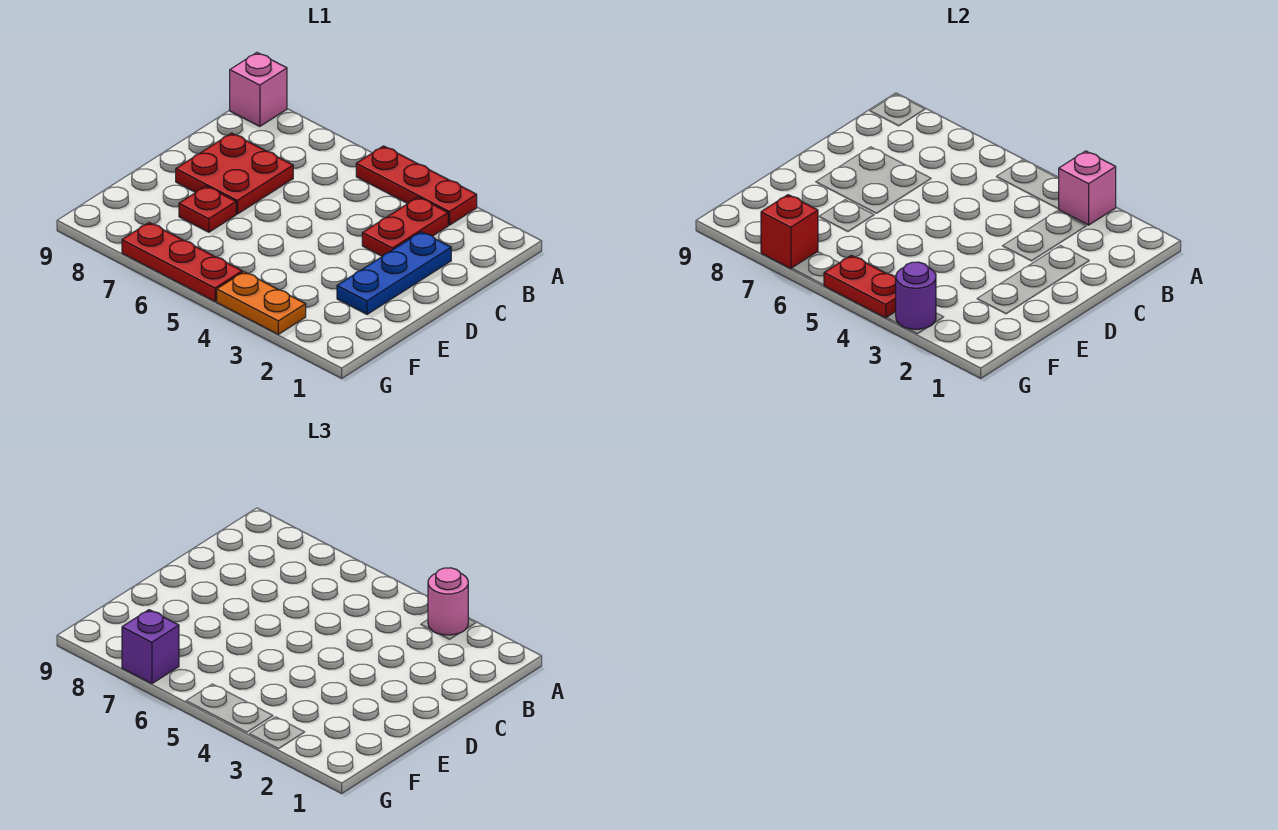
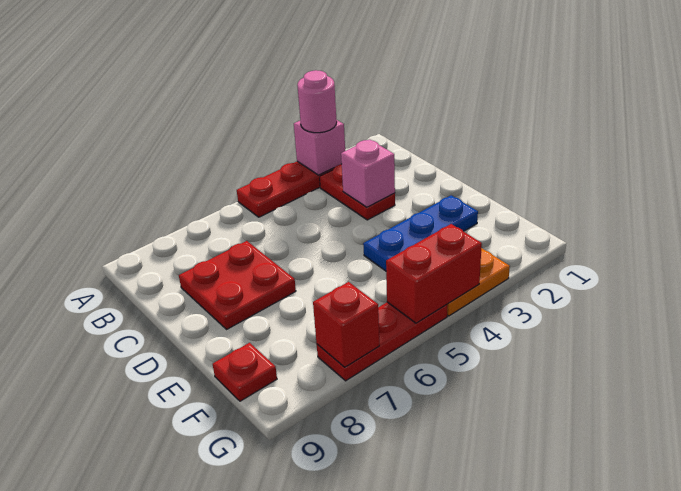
pink brick A9 level 1 -> pink brick C3 level 2
blue plate C2:E2 level 1 -> blue plate E2:E4 level 1
red plate E7 level 1 -> red plate F9 level 1
purple round brick G3 level 2 -> none
red plate G4:G5 level 2 -> red brick G4:G5 level 2
purple brick G7 level 3 -> none

